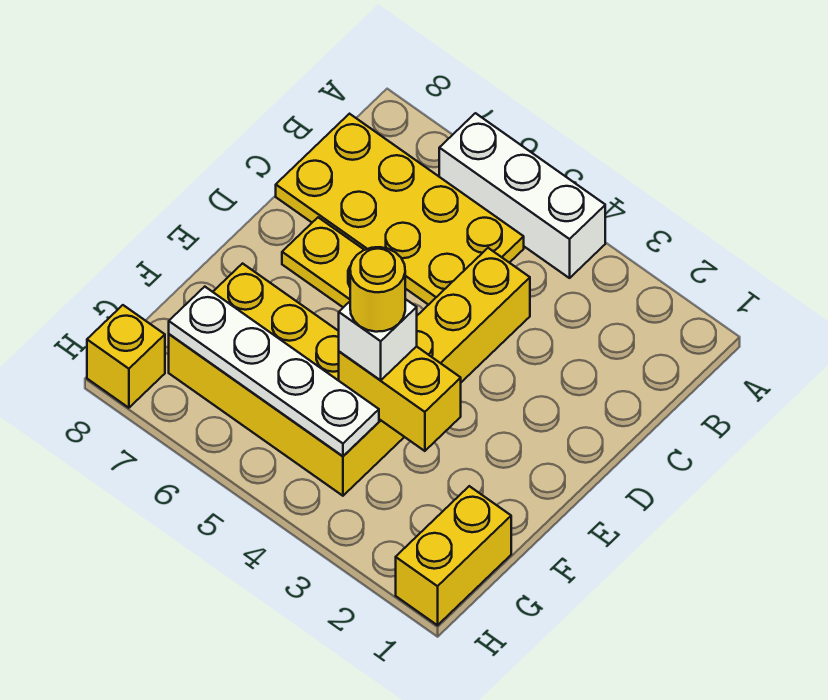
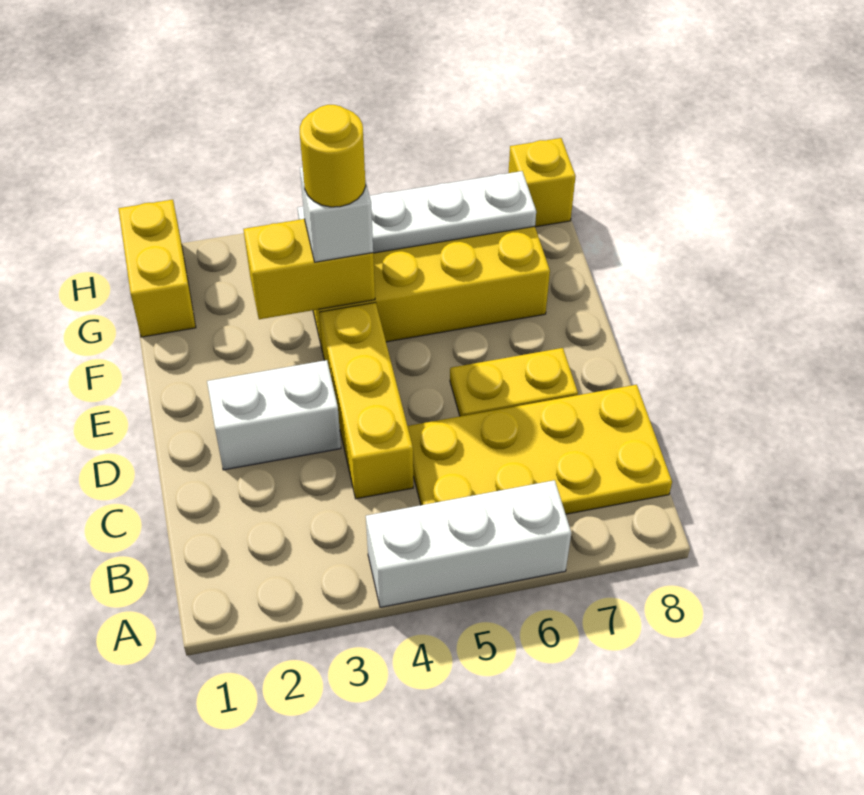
none -> white brick D2:D3 level 1

